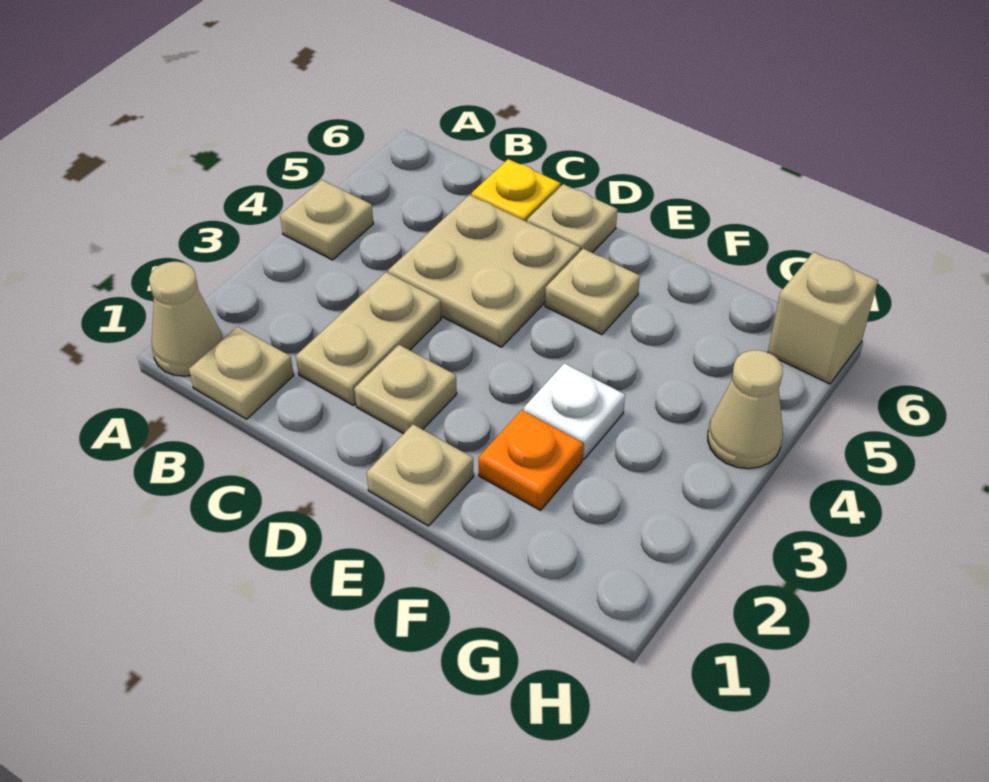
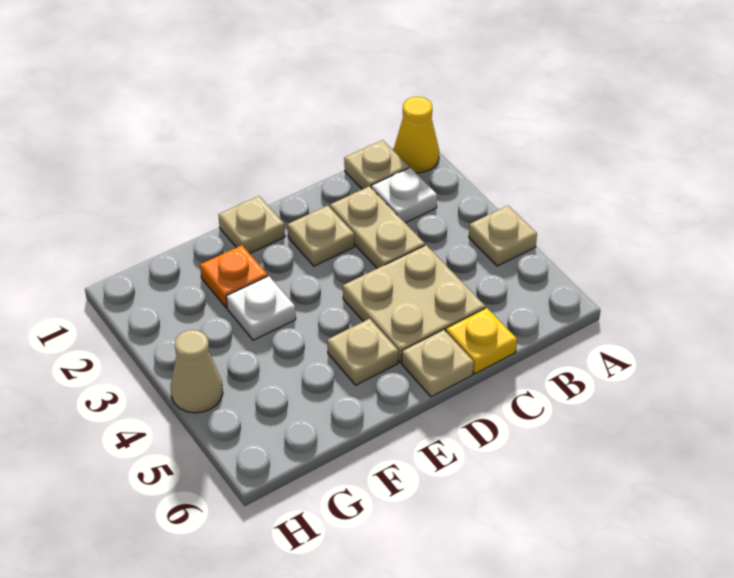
tan cone A1 level 1 -> yellow cone A1 level 1
none -> white plate B2 level 1
tan brick H6 level 1 -> none

